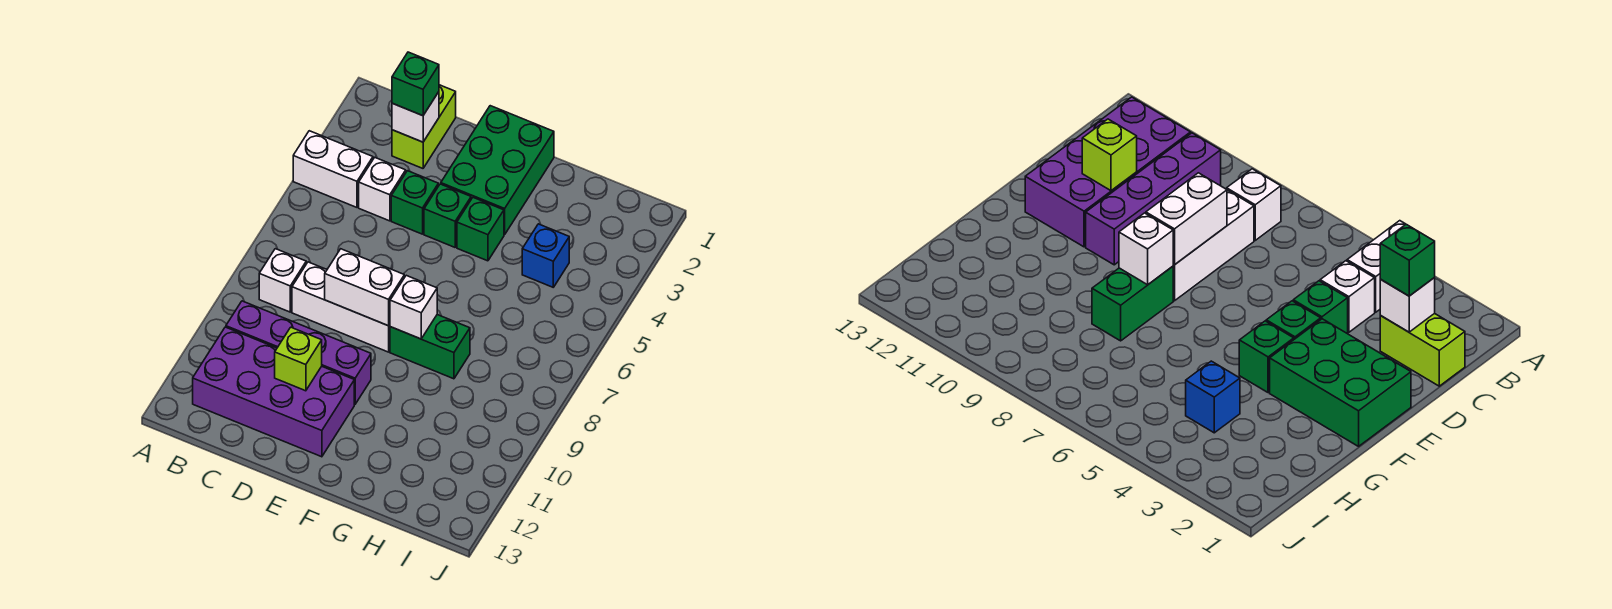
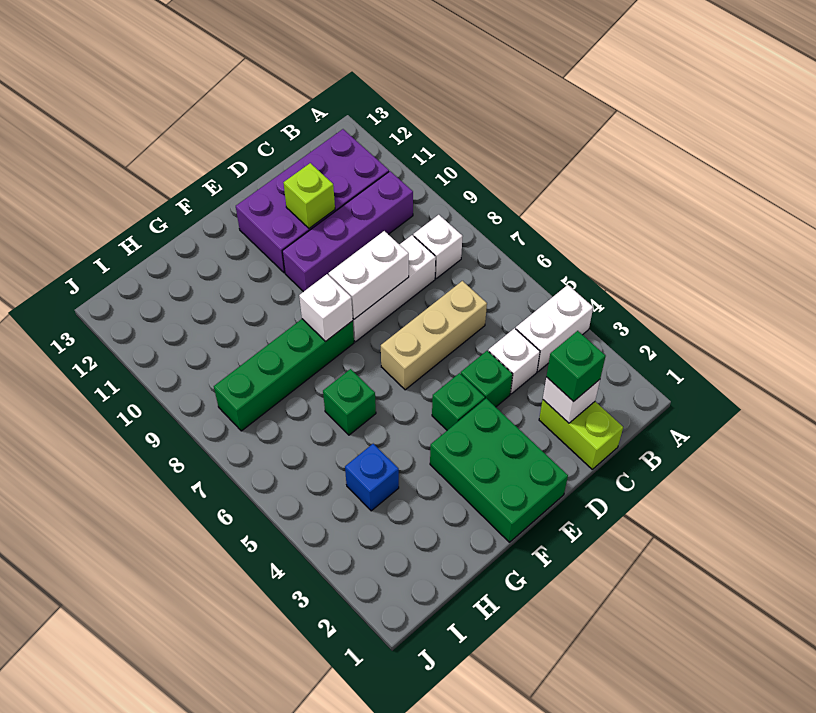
none -> tan brick C6:E6 level 1
green brick F4 level 1 -> green brick G6 level 1
green brick F8:G8 level 1 -> green brick F8:I8 level 1

